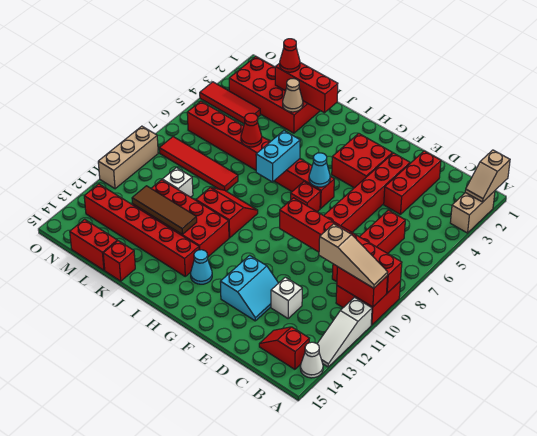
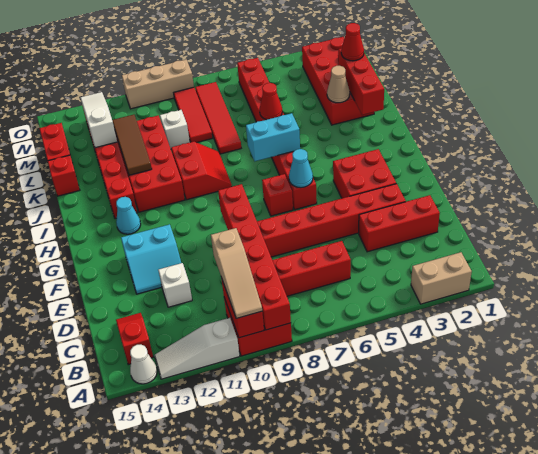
tan slope A1:A2 level 2 top 1 -> none
none -> white slope L13:N13 level 2 top L
red tile M4:O4 level 1 -> red tile L9:N9 level 1

